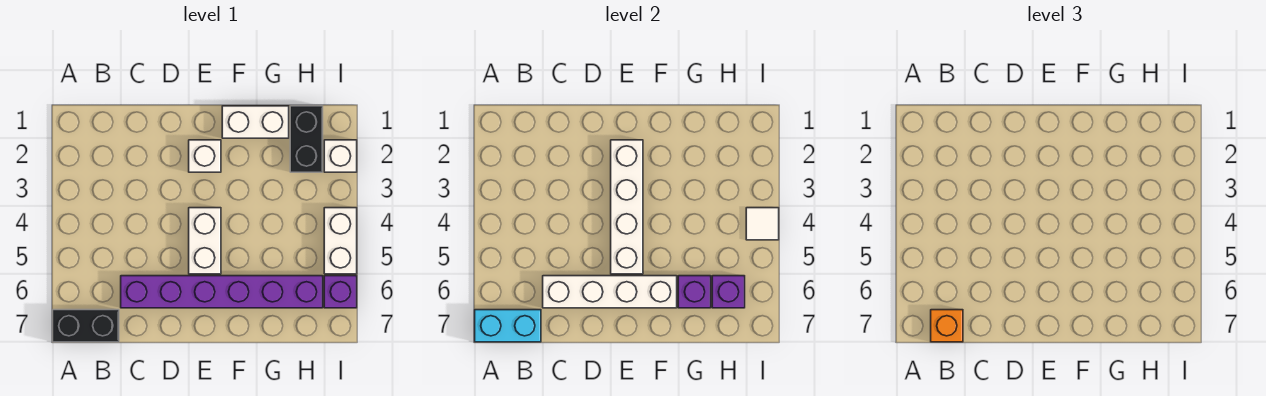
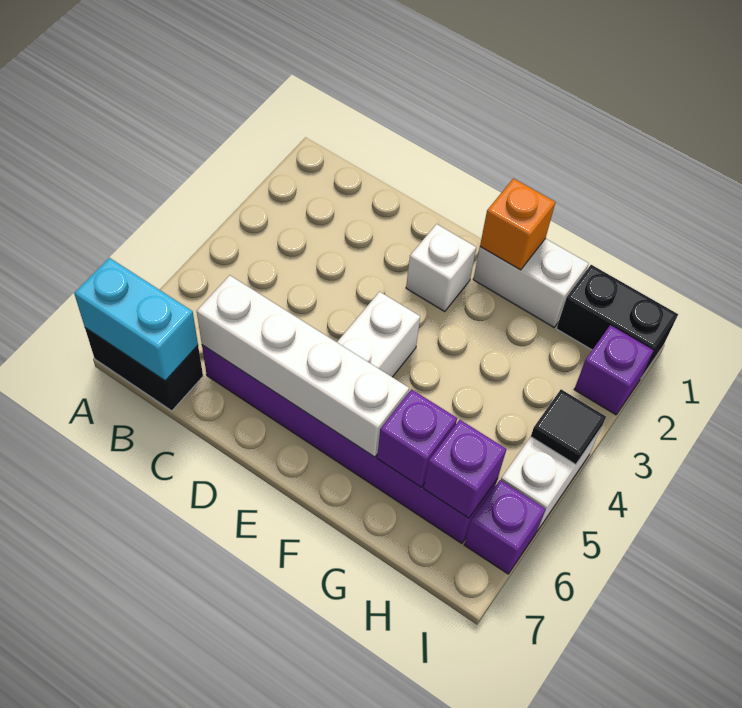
orange brick B7 level 3 -> orange brick F1 level 2
white brick E2:E5 level 2 -> none
black brick H1:H2 level 1 -> black brick H1:I1 level 1
white brick I2 level 1 -> purple brick I2 level 1
white tile I4 level 2 -> black tile I4 level 2

